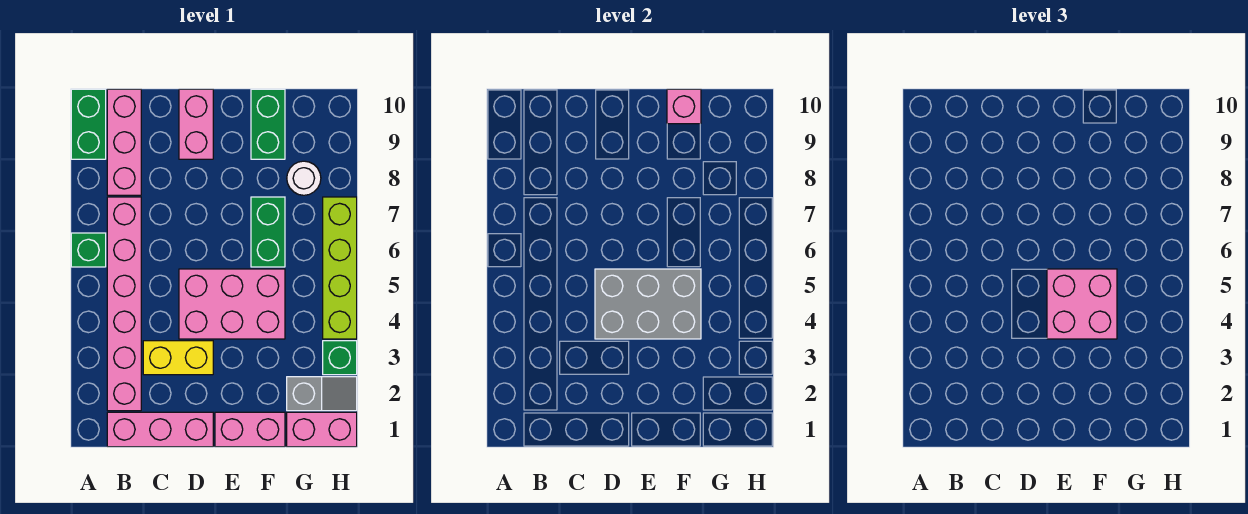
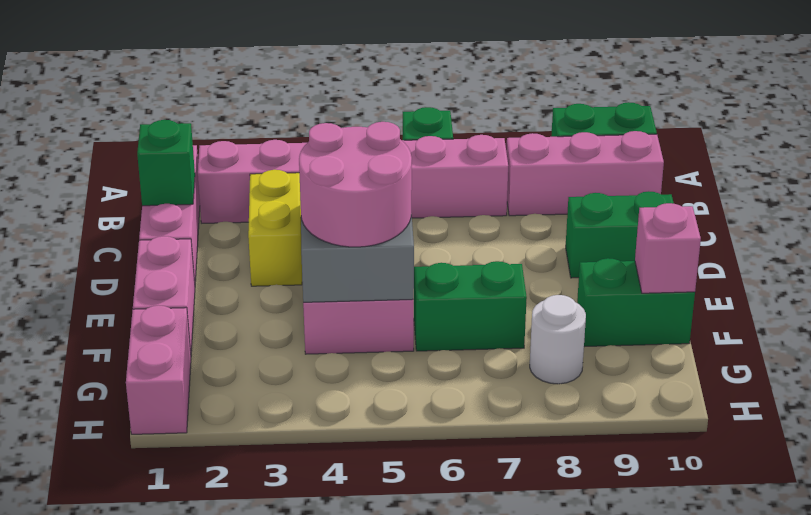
pink brick D9:D10 level 1 -> green brick D9:D10 level 1
pink brick E4:F5 level 3 -> pink round brick E4:F5 level 3
grey slope G2:H2 level 1 top G -> none
green brick H3 level 1 -> green brick C1 level 2
lime brick H4:H7 level 1 -> none

